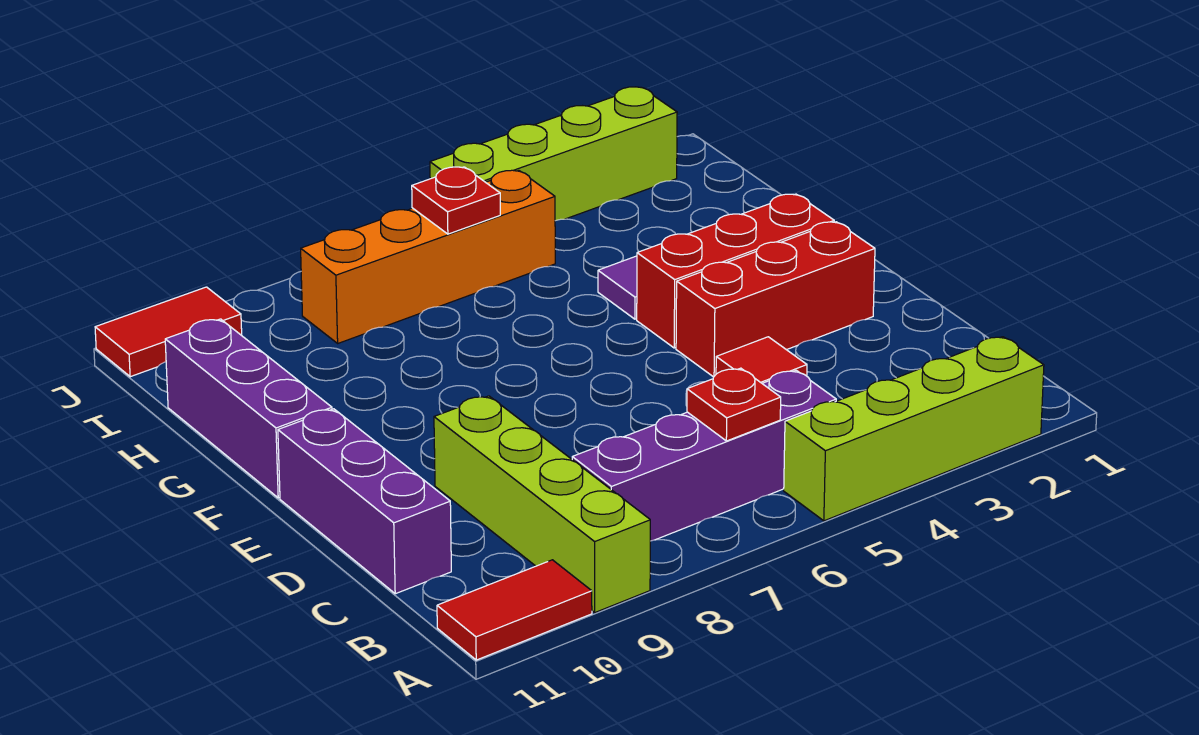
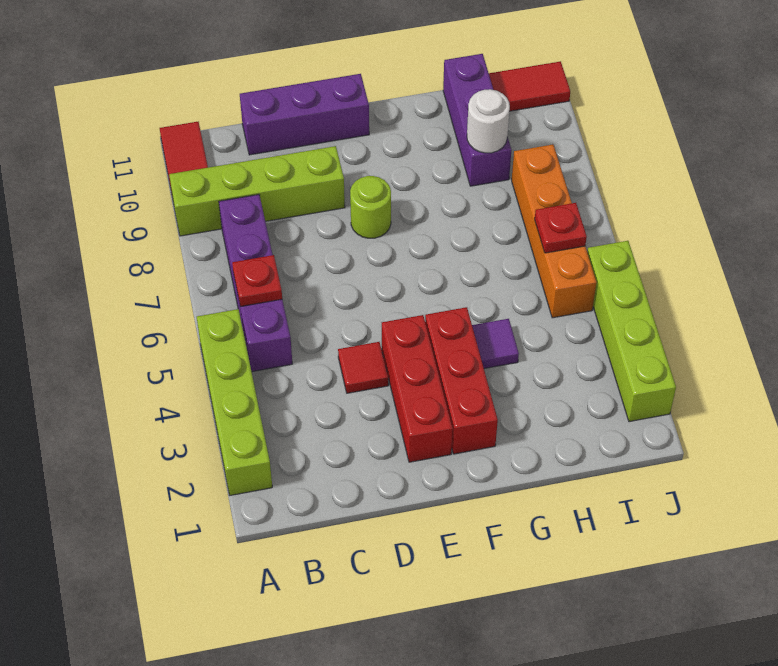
none -> lime round brick E8 level 1
purple brick F11:H11 level 1 -> purple brick H9:H11 level 1
none -> white round brick H9 level 2
red tile J10:J11 level 1 -> red tile I11:J11 level 1

